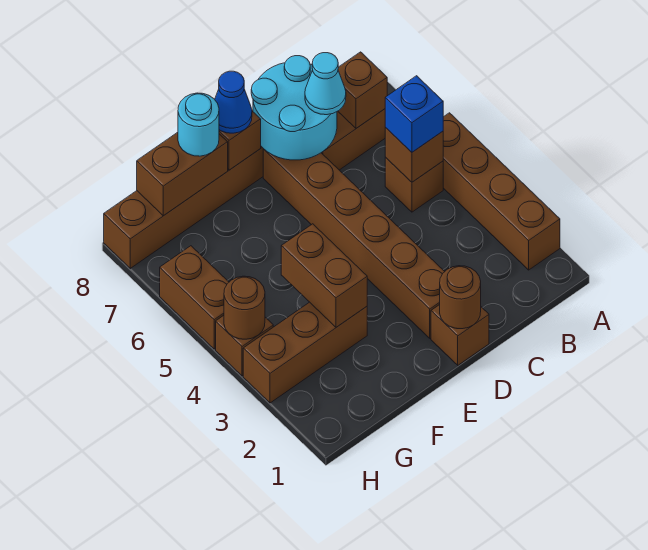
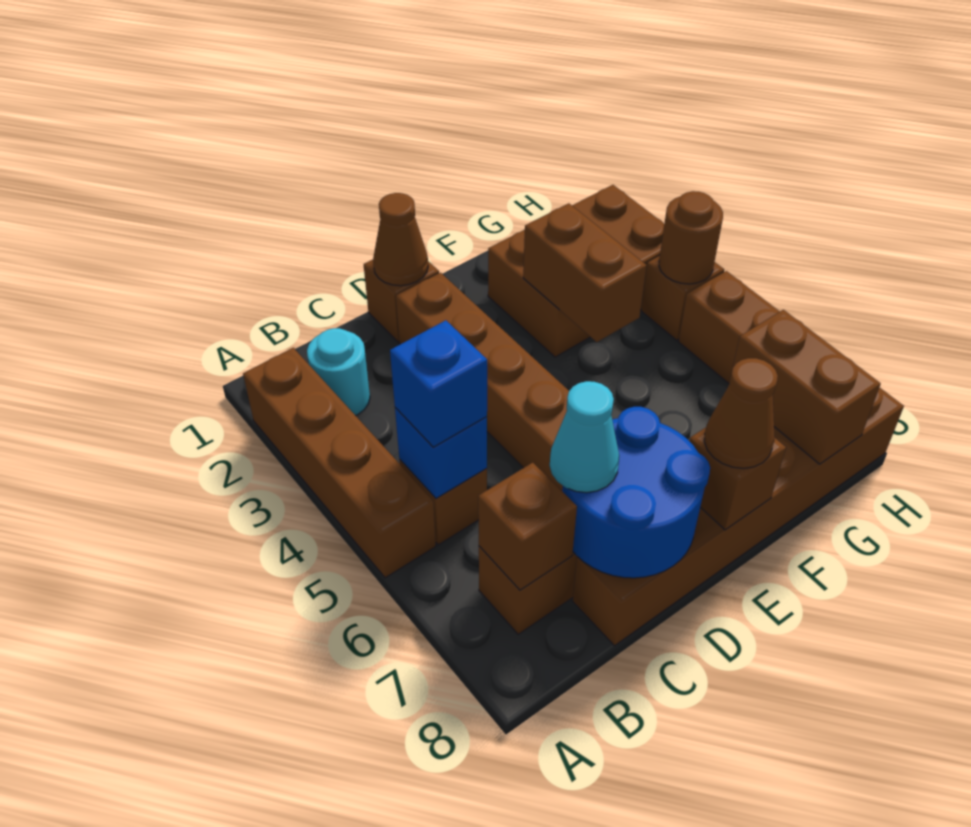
brown brick B5 level 2 -> blue brick B5 level 2
cyan round brick C7:D8 level 2 -> blue round brick C7:D8 level 2
brown round brick D1 level 2 -> brown cone D1 level 2
blue cone E8 level 3 -> brown cone E8 level 3
brown brick F3:H3 level 1 -> brown brick F2:H3 level 1
brown brick F8:G8 level 2 -> brown brick G7:G8 level 2
cyan round brick F8 level 3 -> cyan round brick B2 level 1

